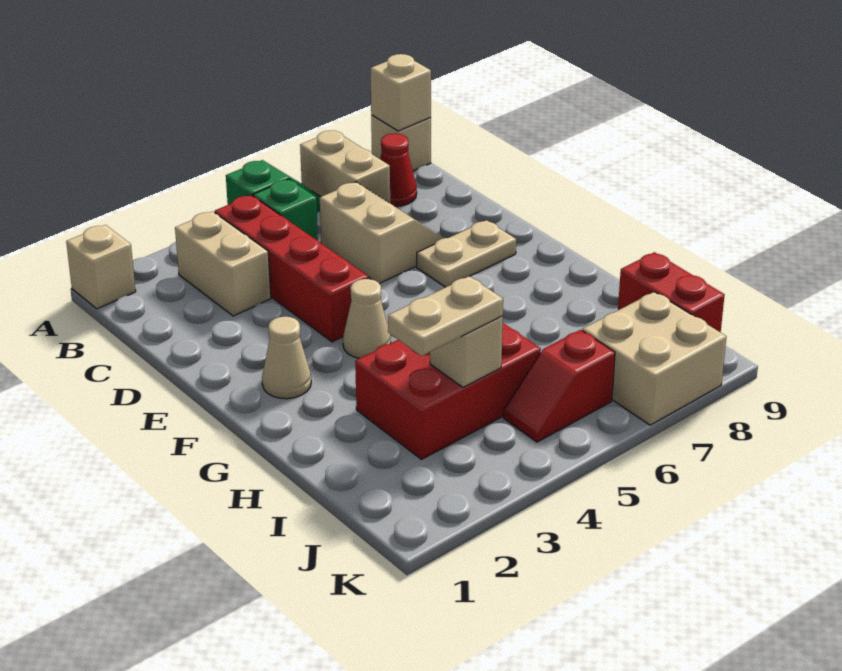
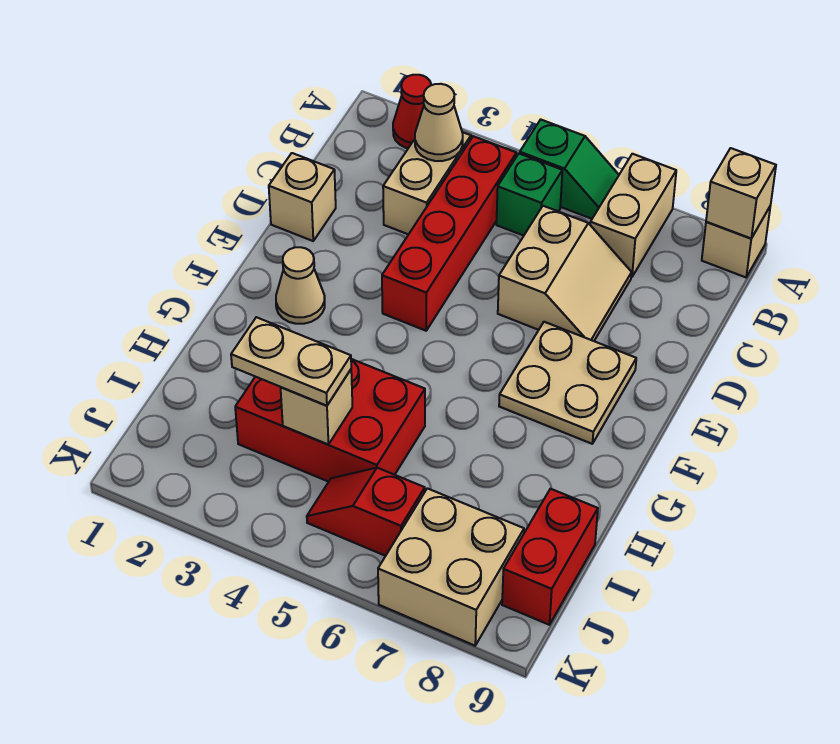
tan brick A1 level 1 -> tan brick D1 level 1
red cone B8 level 1 -> red cone A2 level 1
tan plate E7:E8 level 1 -> tan plate E7:F8 level 1
tan cone F4 level 1 -> tan cone B3 level 2

